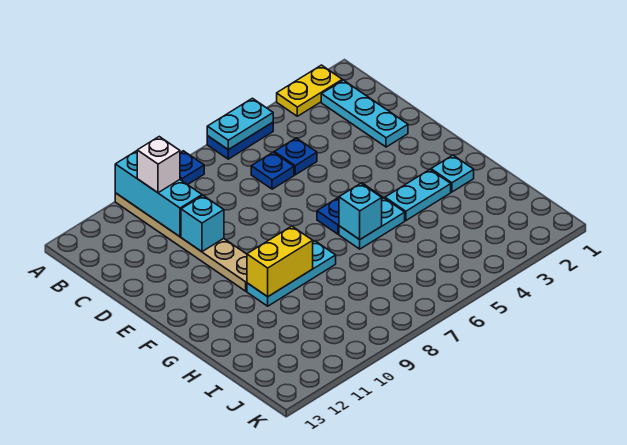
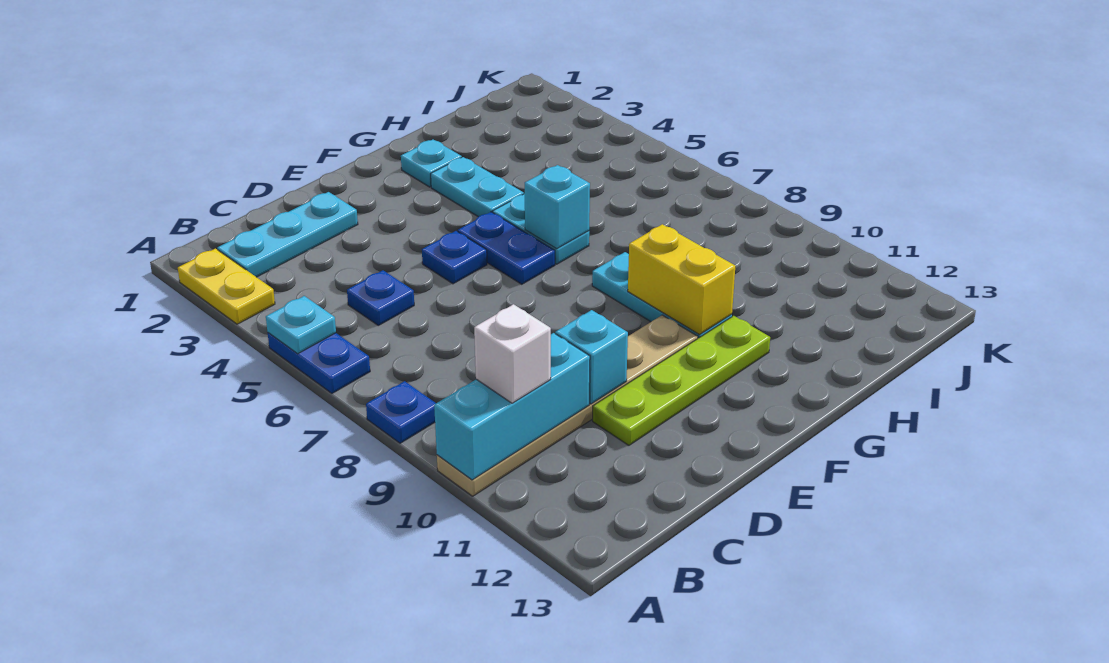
cyan plate A5:A6 level 2 -> cyan plate A5 level 2
blue plate C6 level 1 -> blue plate E5 level 1
none -> lime plate D11:G11 level 1

